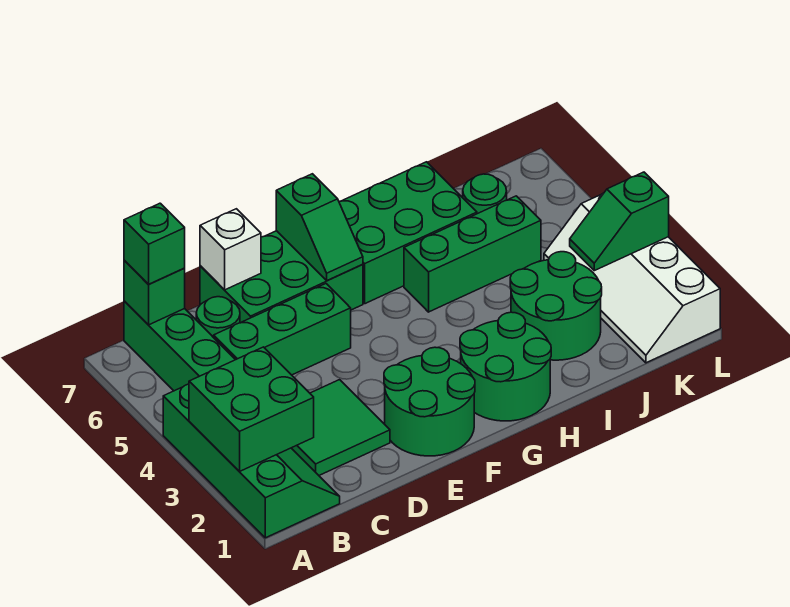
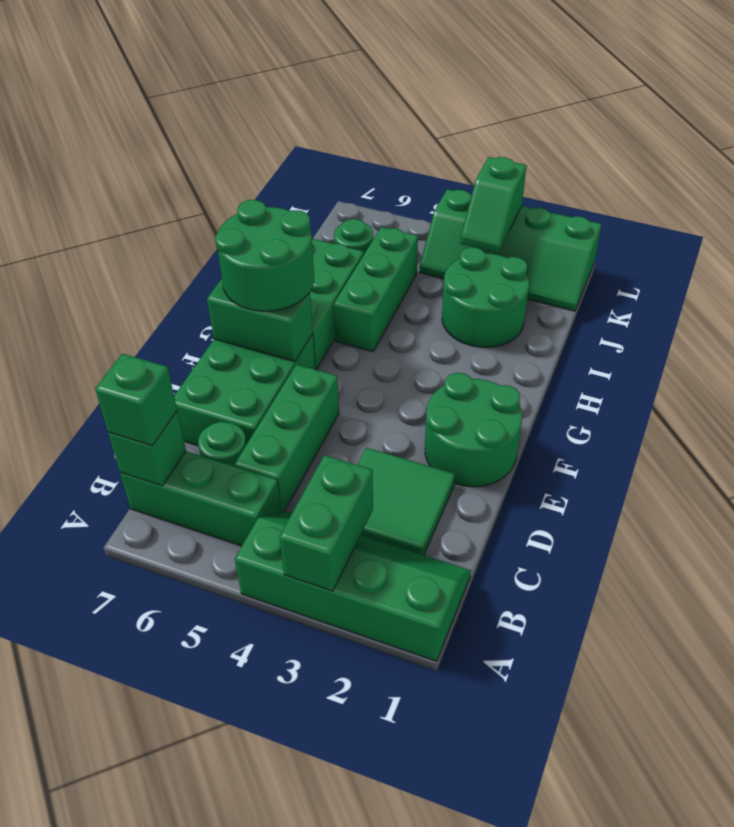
green brick A2:B3 level 2 -> green brick A3:B3 level 2
white brick D7 level 2 -> none
green slope F6:F7 level 2 top 7 -> green brick F6:F7 level 2
green round brick G1:H2 level 1 -> green round brick F6:G7 level 3
white slope K1:L4 level 1 top L -> green slope K1:L4 level 1 top L

